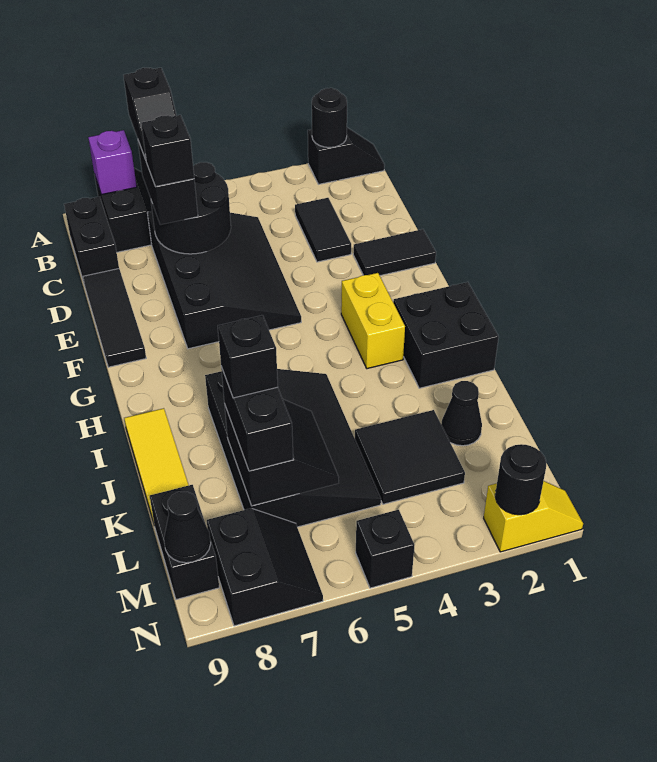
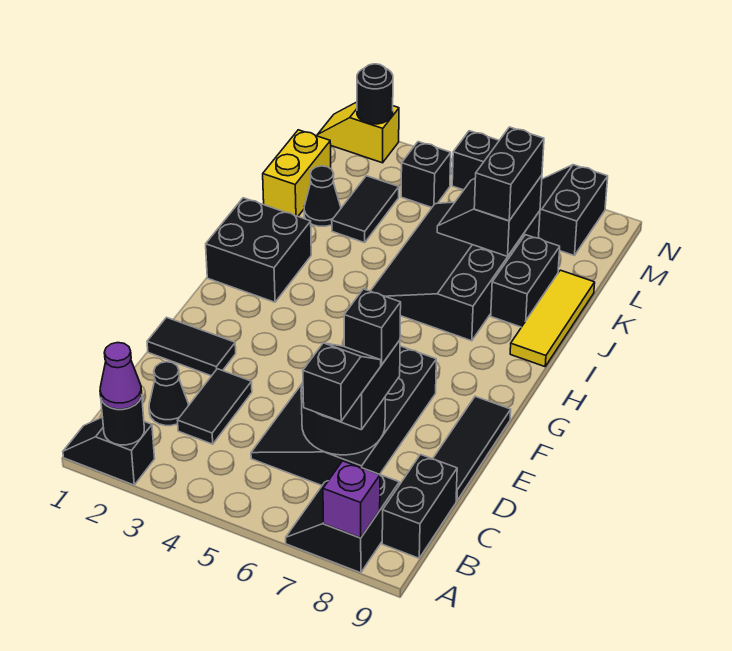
none -> purple cone A2 level 3
yellow brick G3:H3 level 1 -> yellow brick K1:L1 level 1
black tile K3:L4 level 1 -> black tile K3:L3 level 1
black brick K7 level 4 -> black brick M4 level 1
black brick L9:M9 level 1 -> black brick J8:K8 level 1
black cone M9 level 2 -> black cone C2 level 1

